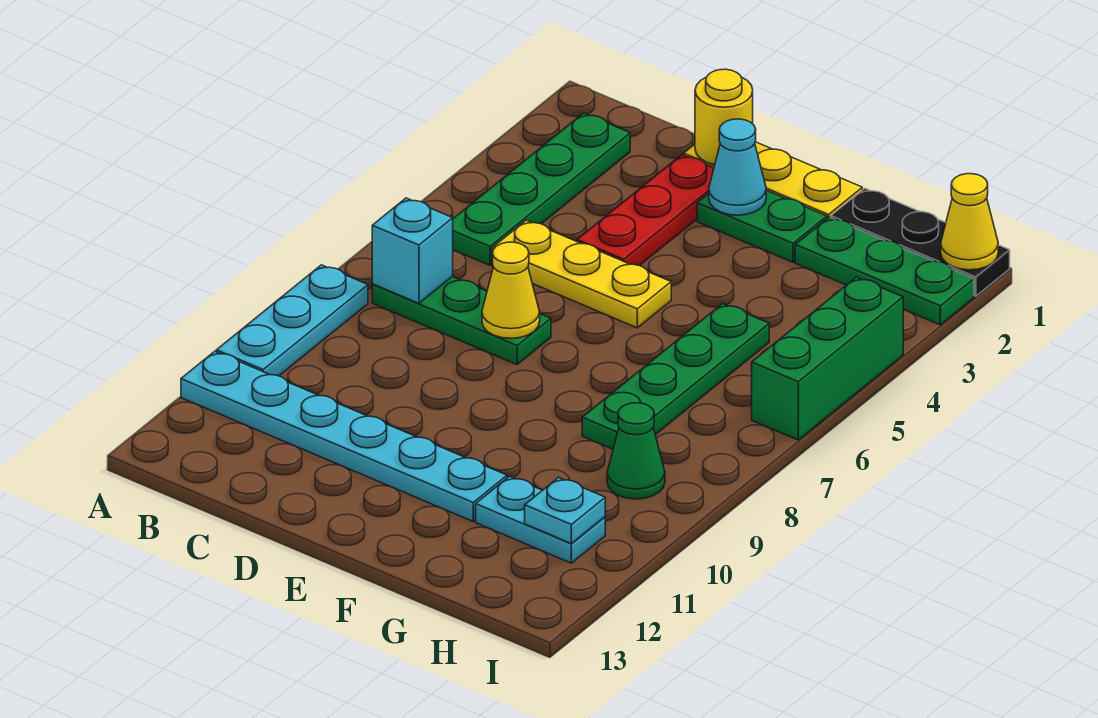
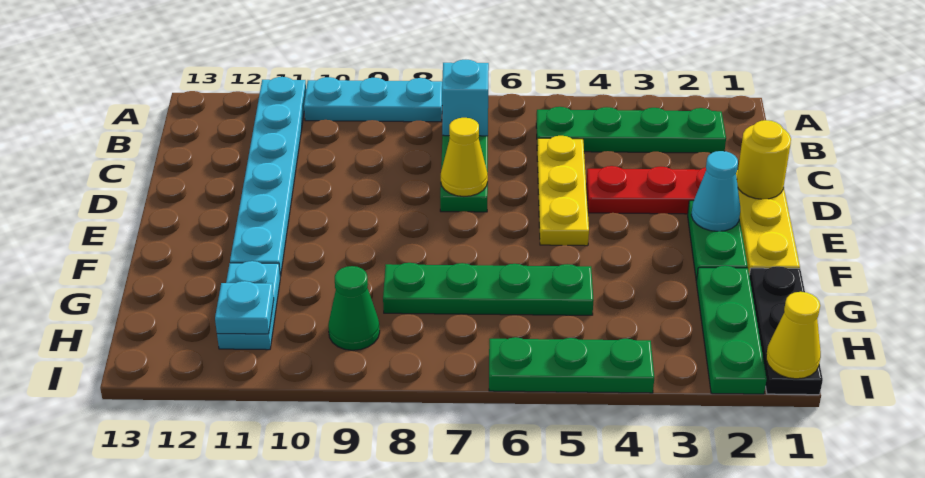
green brick I4:I6 level 1 -> green plate I4:I6 level 1

